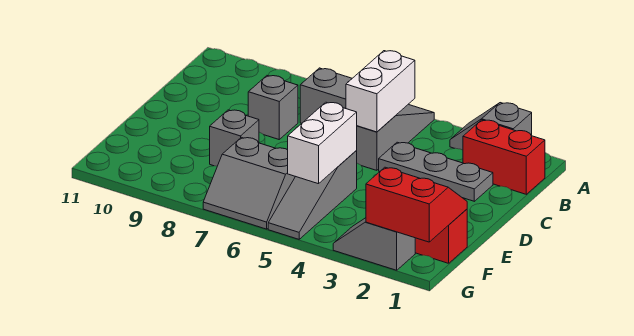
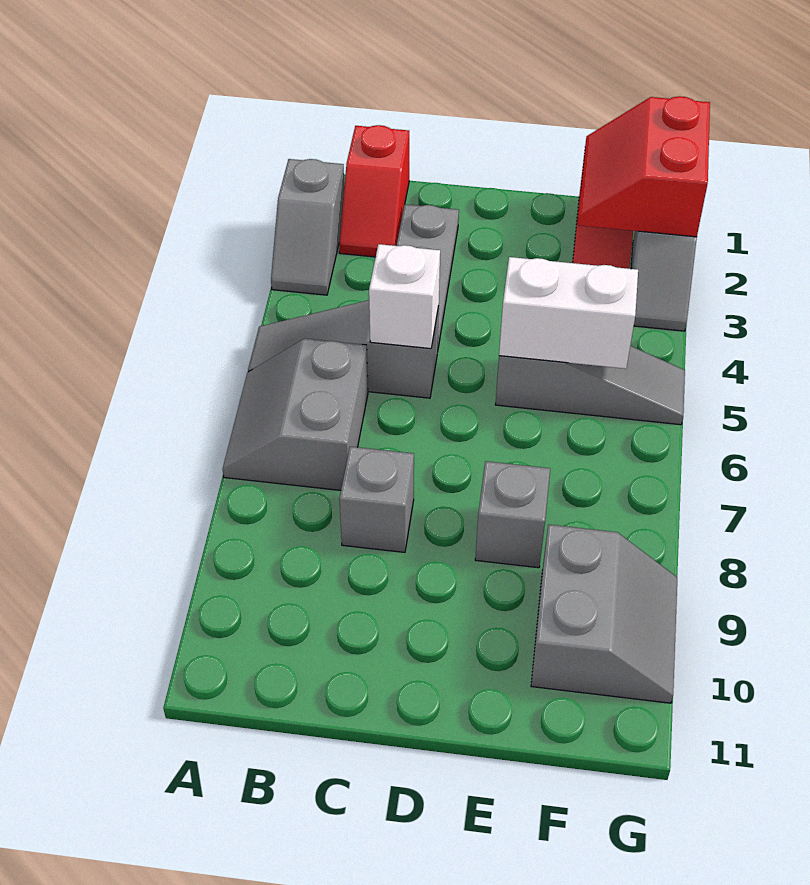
red brick B1:B2 level 1 -> red slope B1:B2 level 1 top 1
white brick B5:C5 level 2 -> white brick C5 level 2
grey slope F6:G7 level 1 top F -> grey slope F9:G10 level 1 top F

